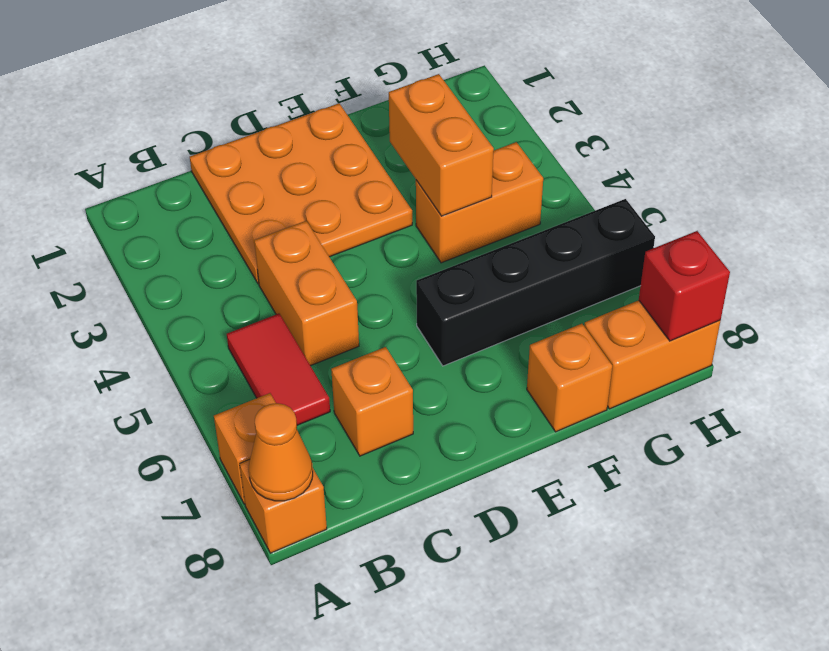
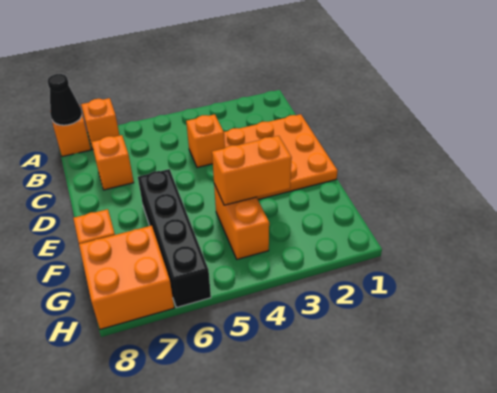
orange cone A8 level 2 -> black cone A8 level 2
red tile B5:B6 level 1 -> none
orange brick C4:C5 level 1 -> orange brick C4 level 1
orange brick G8:H8 level 1 -> orange brick G7:H8 level 1
red brick H8 level 2 -> none

